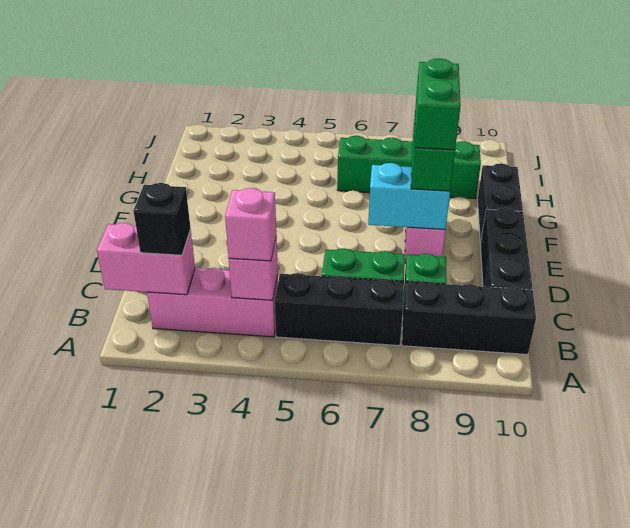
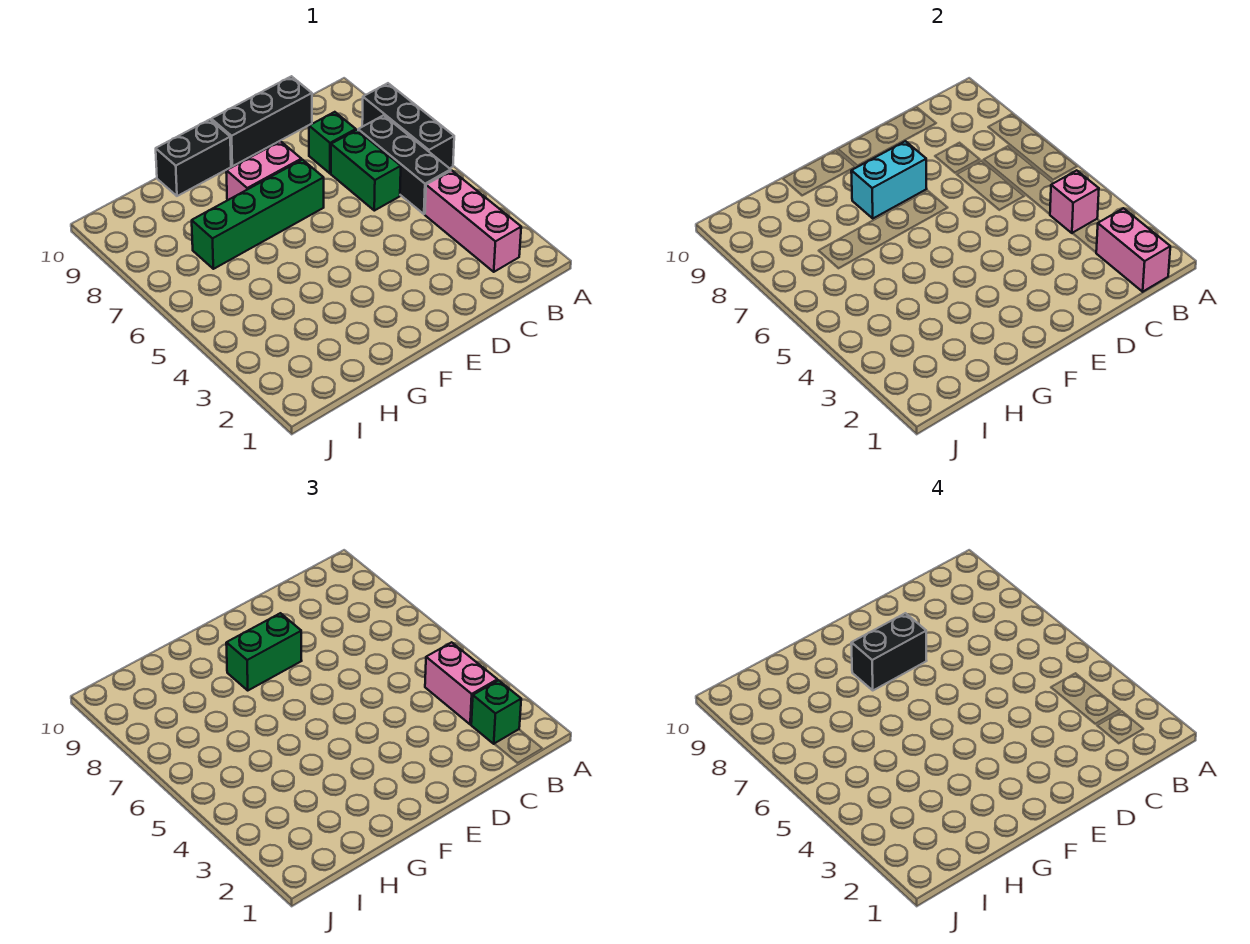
black brick B2 level 3 -> green brick B2 level 3
pink brick B4 level 3 -> pink brick B3:B4 level 3
black brick B8:B10 level 1 -> black brick A6:A8 level 1
cyan brick E7:E8 level 2 -> cyan brick E8:F8 level 2
green brick E8:F8 level 4 -> black brick E8:F8 level 4
green brick H6:H9 level 1 -> green brick E7:H7 level 1

